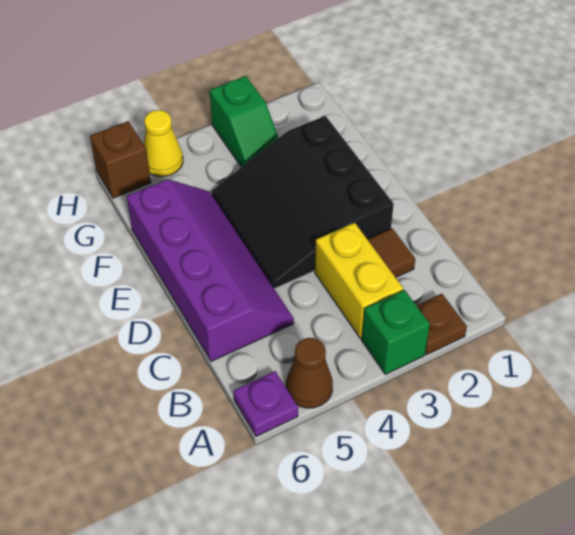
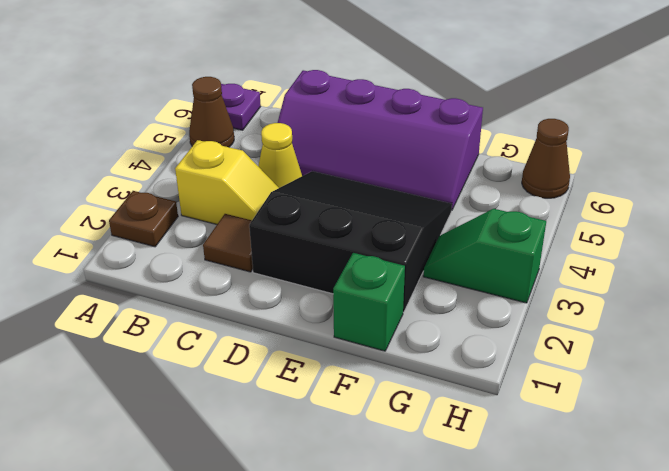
green brick A3 level 1 -> green brick F1 level 1
yellow brick B3:C3 level 1 -> yellow slope B3:C3 level 1 top B
yellow cone H5 level 1 -> yellow cone C4 level 1
brown brick H6 level 1 -> brown cone H6 level 1

